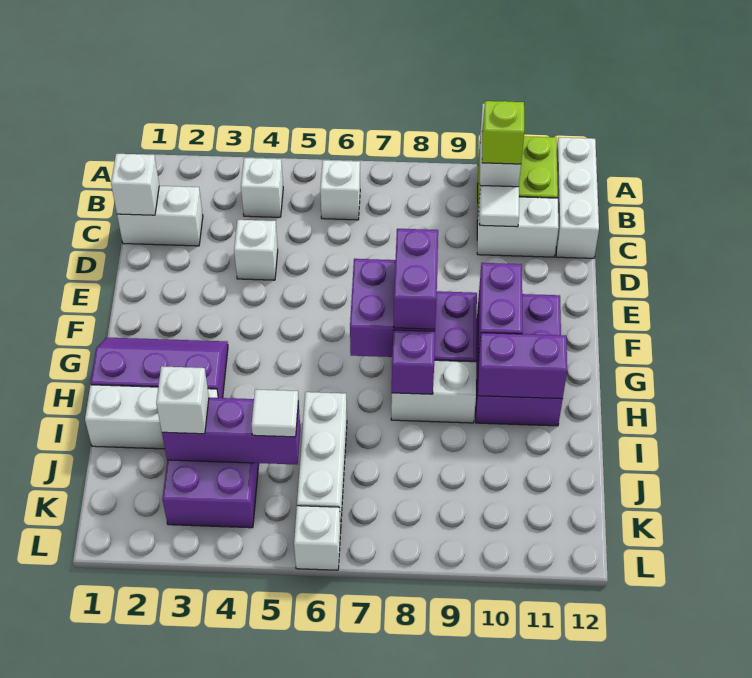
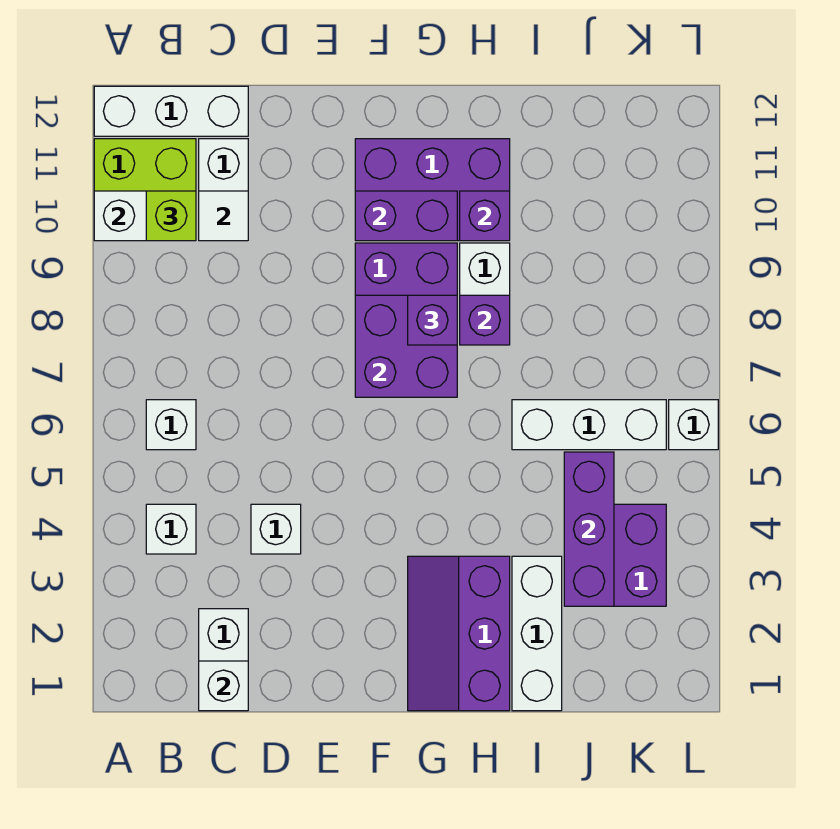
purple brick F8:G8 level 3 -> purple brick G8 level 3
purple brick H10:H11 level 2 -> purple brick H10 level 2
white brick J3 level 3 -> none
white tile J5 level 3 -> none

